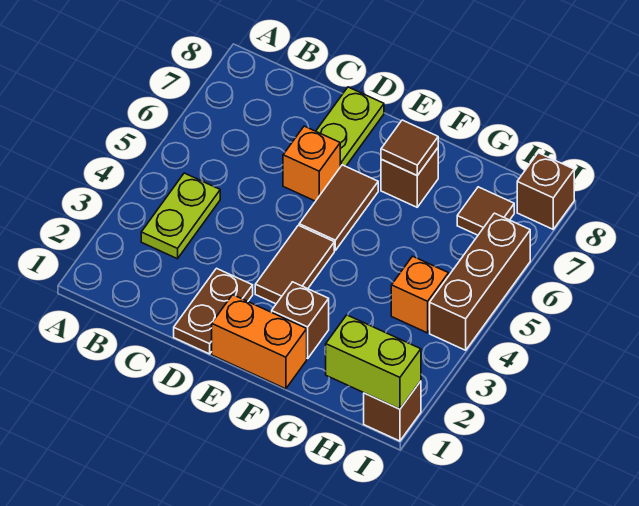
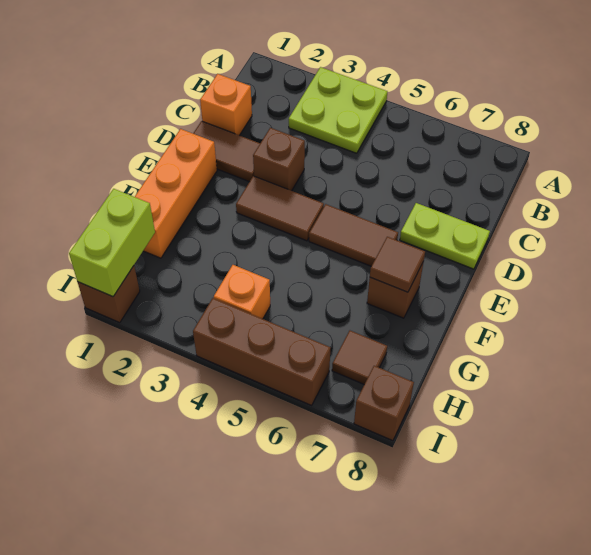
lime plate B3:B4 level 1 -> lime plate A3:B4 level 1
brown plate D1:D2 level 1 -> brown tile D1:D2 level 1
orange brick D6 level 1 -> orange brick C1 level 1
orange brick E1:F1 level 1 -> orange brick E1:G1 level 1
brown brick F2 level 1 -> brown brick D3 level 1

